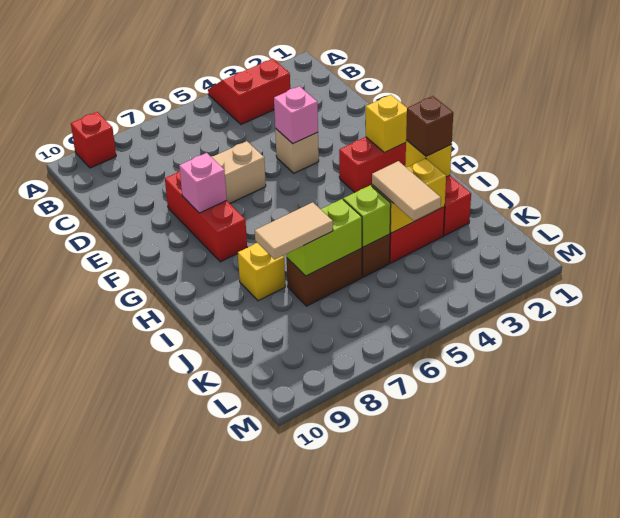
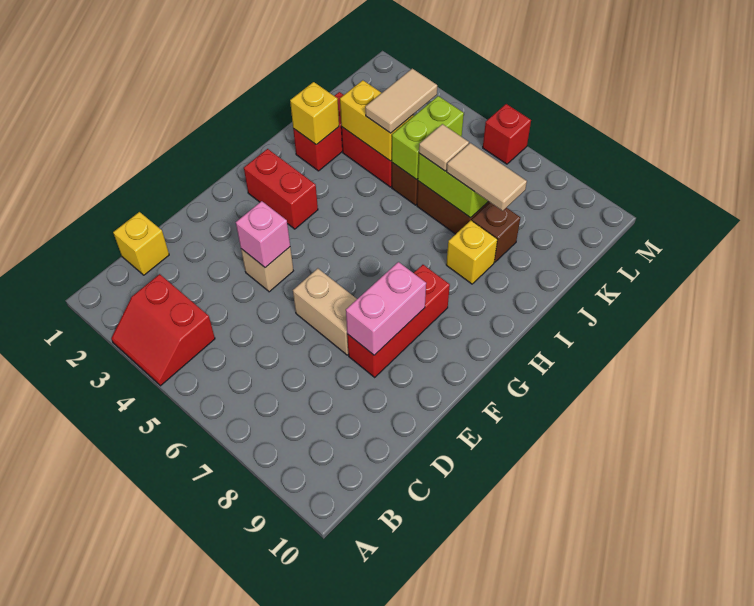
red brick A9 level 1 -> red brick M6 level 1
pink brick F8 level 2 -> pink brick E8:F8 level 2
yellow brick G2 level 2 -> yellow brick C1 level 1
brown brick I2 level 3 -> brown brick J8 level 1
lime brick J5 level 2 -> lime brick J5:K5 level 2
none -> tan tile J6 level 3

